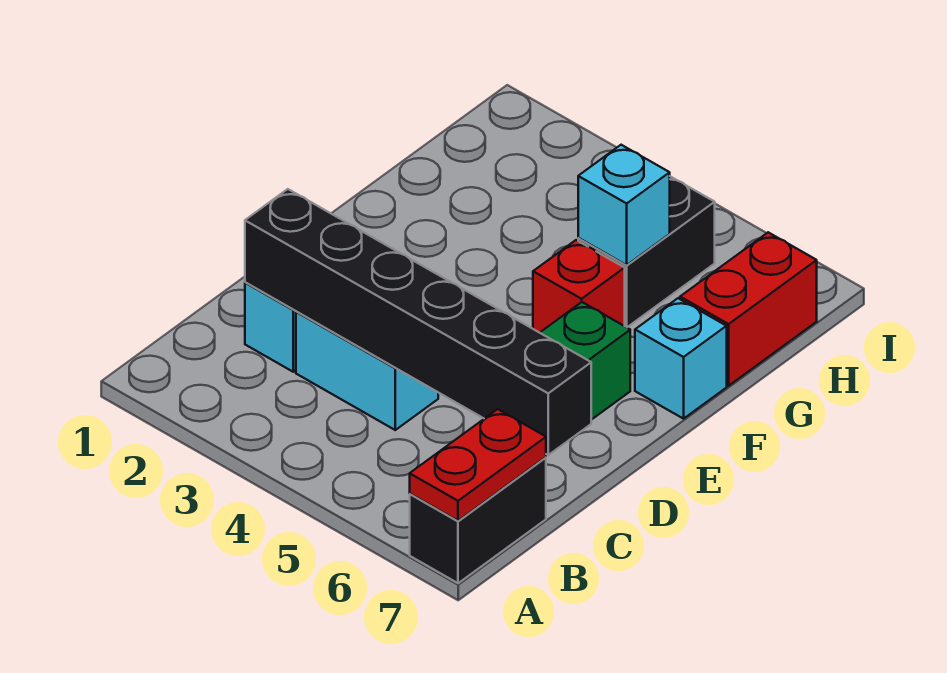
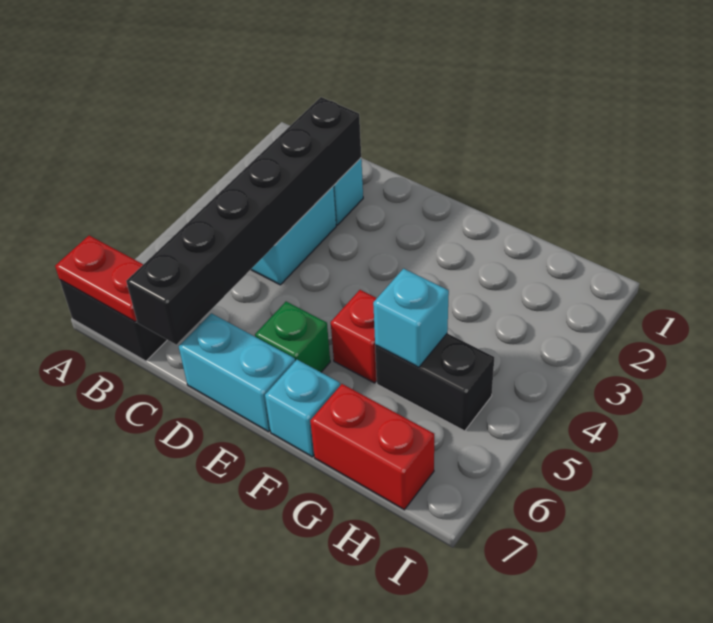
none -> cyan brick D7:E7 level 1

